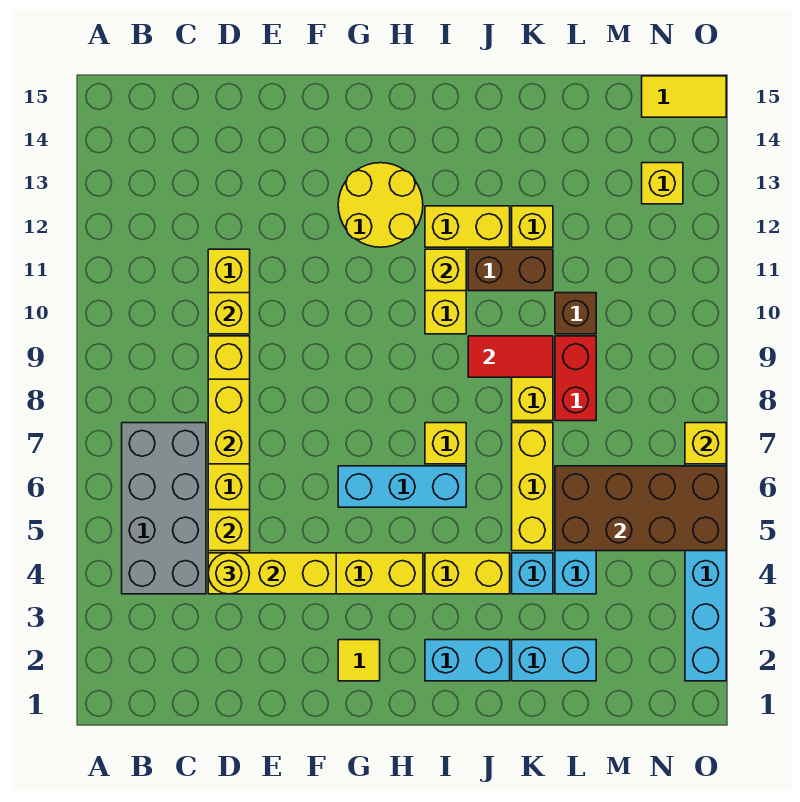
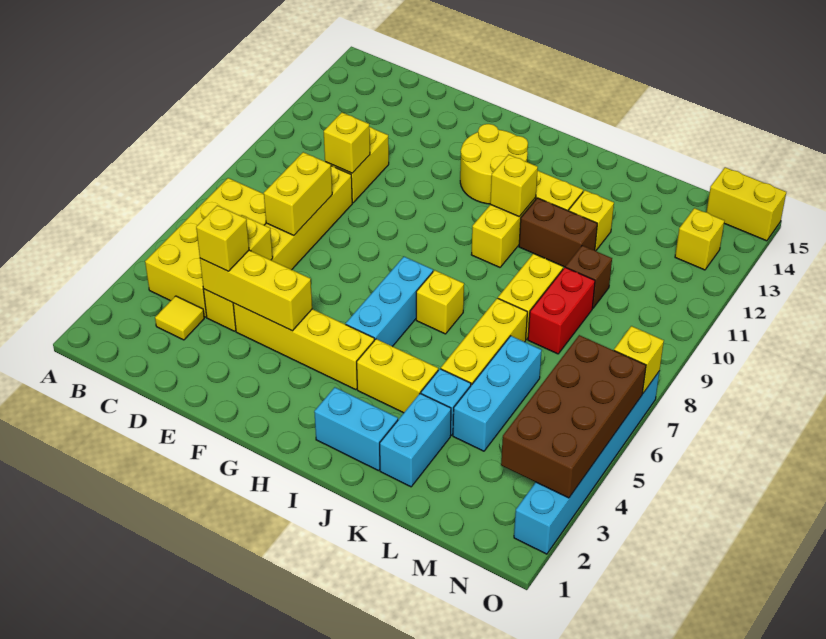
grey brick B4:C7 level 1 -> yellow brick B4:C7 level 1
yellow round brick D4 level 3 -> yellow brick D4 level 3
yellow tile G2 level 1 -> yellow tile C3 level 1
cyan brick G6:I6 level 1 -> cyan brick H5:H7 level 1
red tile J9:K9 level 2 -> none
cyan brick K2:L2 level 1 -> cyan brick K2:K3 level 1
brown brick L5:O6 level 2 -> brown brick N3:O6 level 2
yellow tile N15:O15 level 1 -> yellow brick N15:O15 level 1

